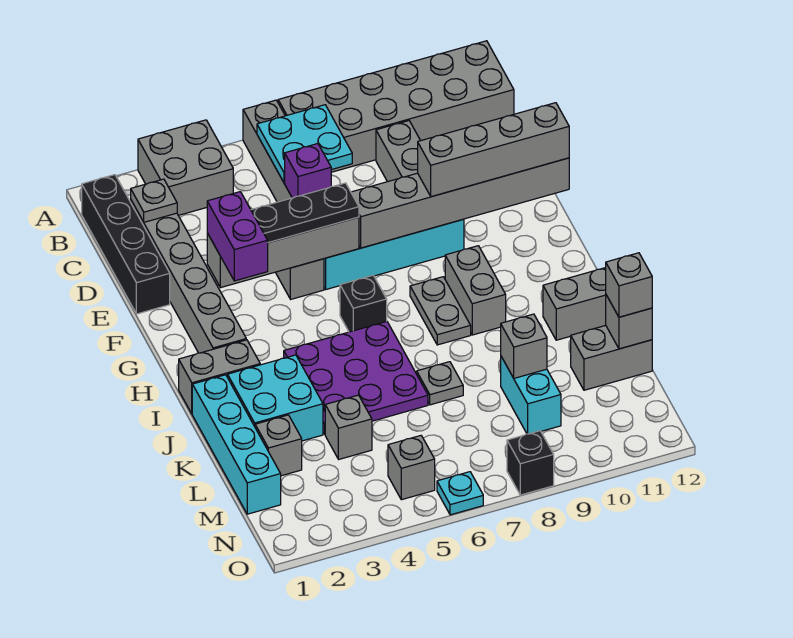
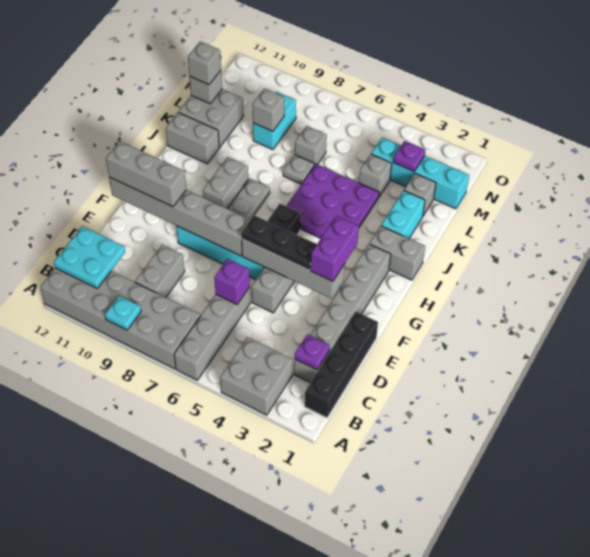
cyan plate B6:C7 level 2 -> cyan plate B11:C12 level 2
grey plate C2 level 2 -> purple plate C2 level 2
grey brick F9:F12 level 3 -> grey brick F10:F12 level 3
cyan brick J1:M1 level 1 -> cyan brick M1:M4 level 1
cyan brick J2:K3 level 1 -> cyan brick J2:K2 level 1
grey brick L11:L12 level 1 -> grey brick K11:L12 level 1
none -> purple plate M3 level 2
grey brick N5 level 1 -> grey brick L7 level 1
cyan plate O6 level 1 -> cyan plate A9 level 2
black brick O8 level 1 -> none

